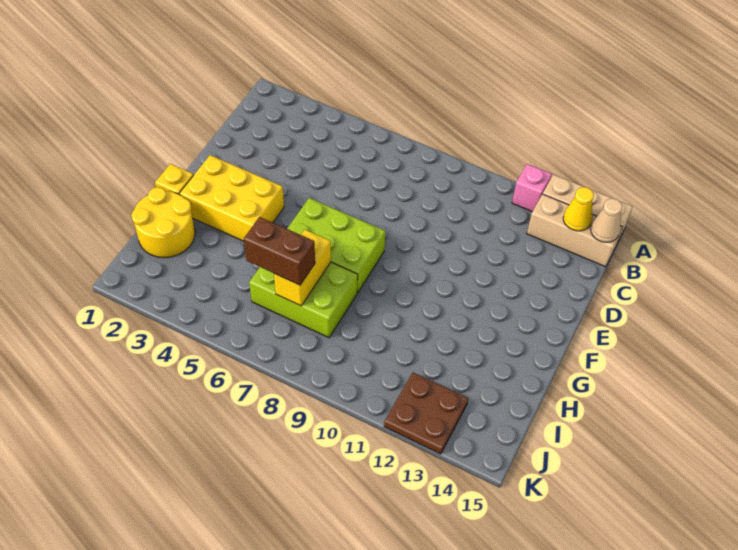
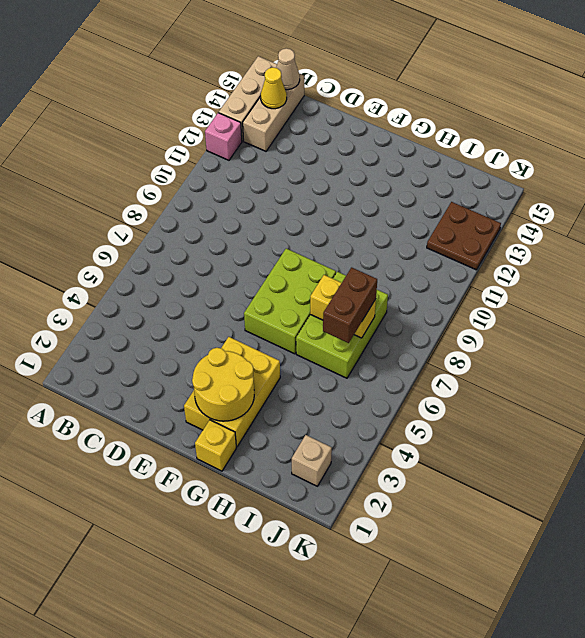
yellow round brick H1:I2 level 1 -> yellow round brick F2:G3 level 2
none -> tan brick J2 level 1

